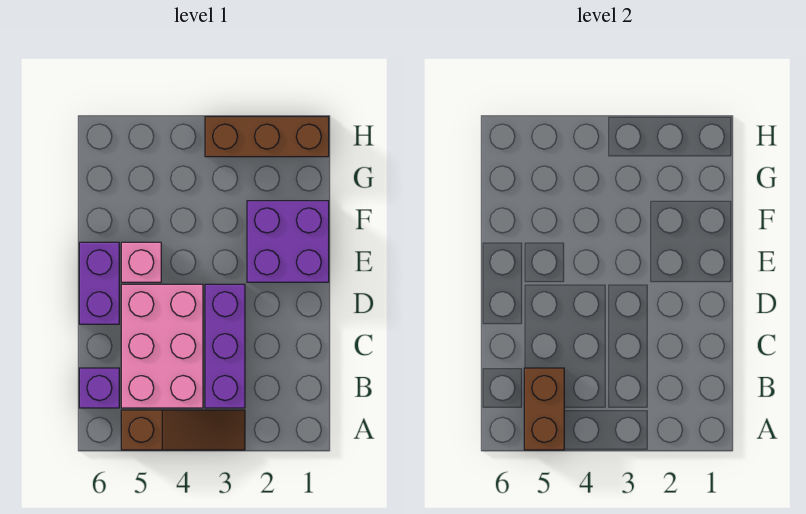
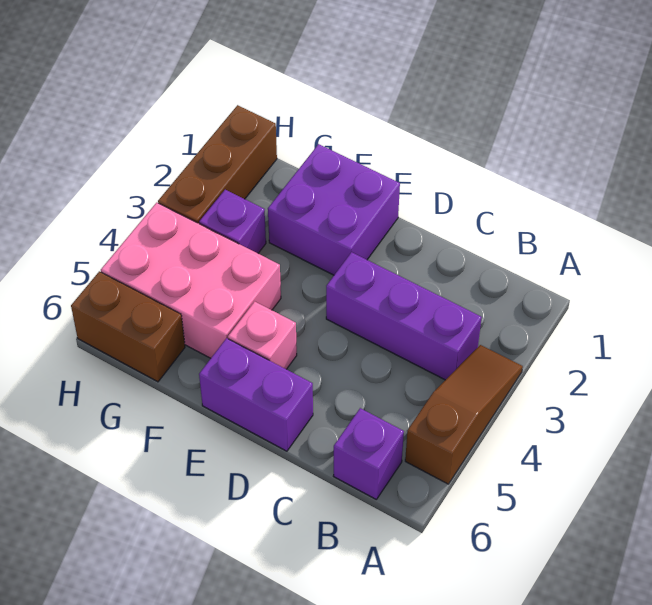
brown brick A5:B5 level 2 -> brown brick G6:H6 level 1
pink brick B4:D5 level 1 -> pink brick F4:H5 level 1
none -> purple brick G3 level 1

